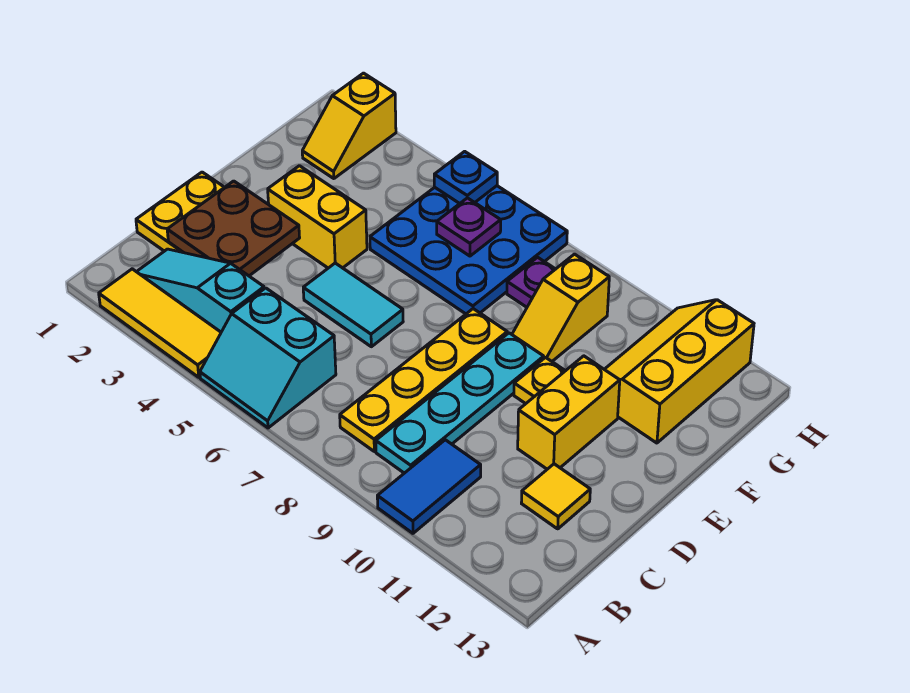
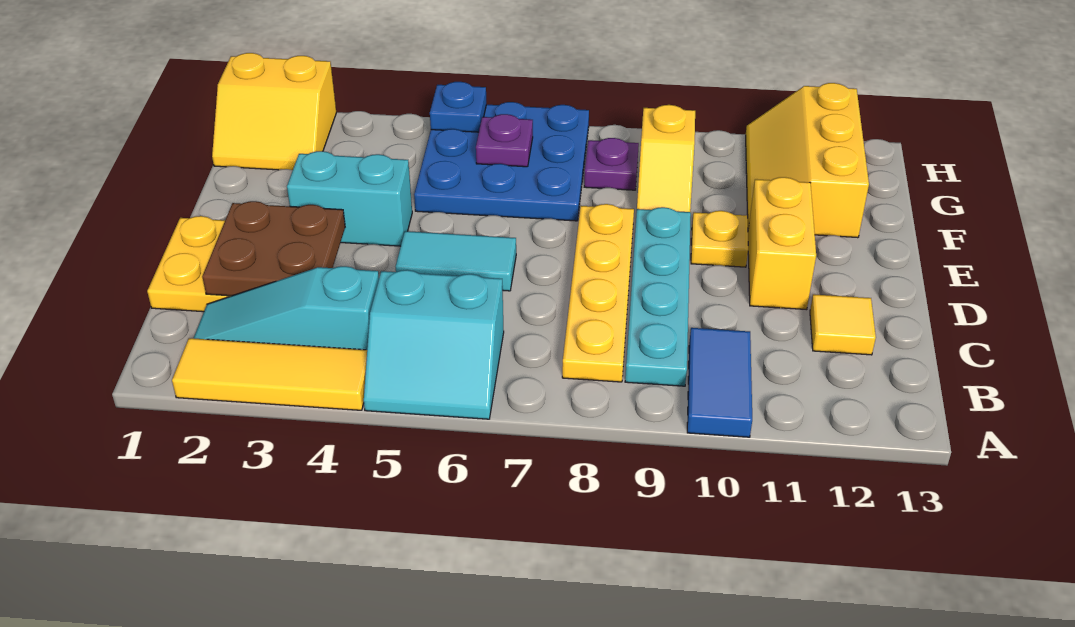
yellow brick E3:E4 level 1 -> cyan brick E3:E4 level 1
yellow slope G2:H2 level 1 top H -> yellow slope G1:H2 level 1 top H

